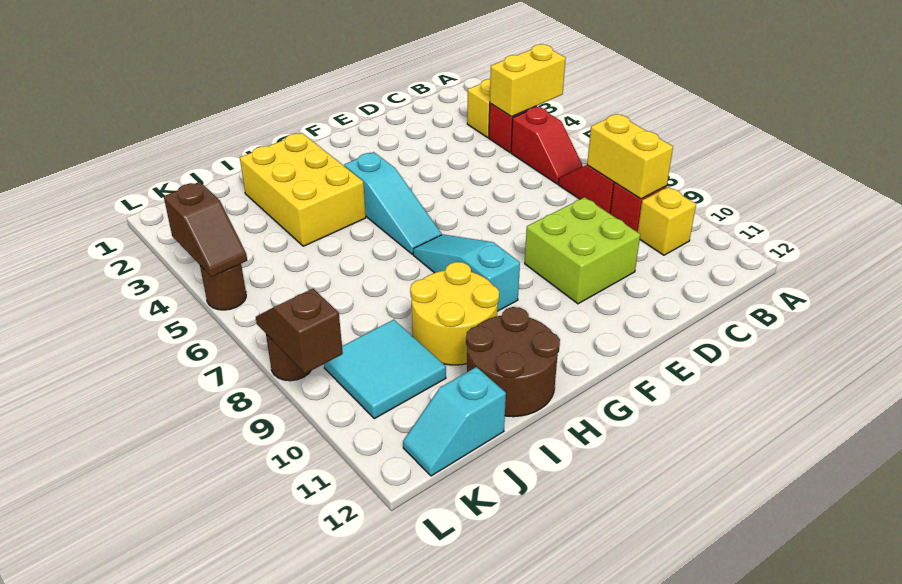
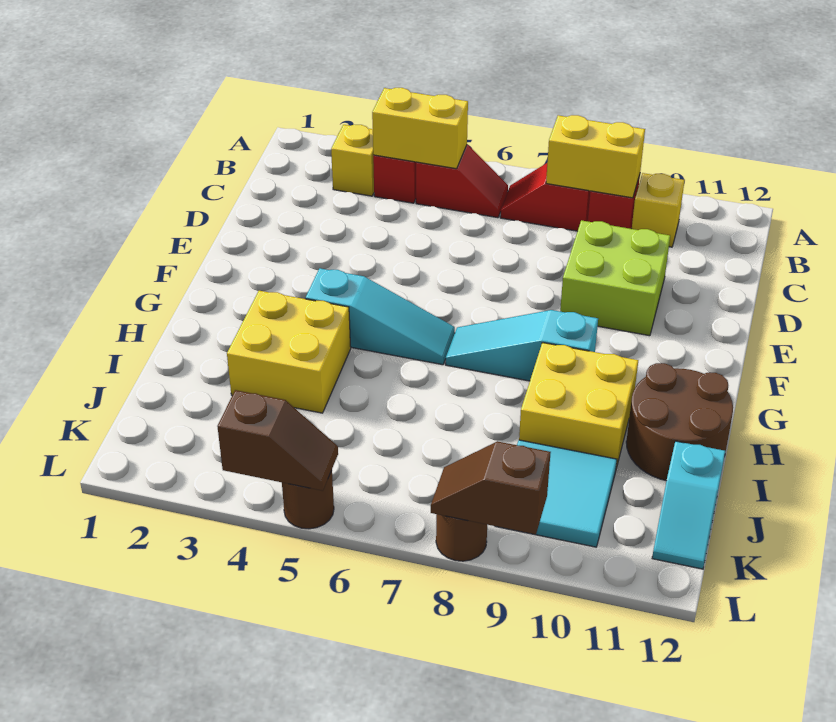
yellow brick A4:B4 level 2 -> yellow brick B4:B5 level 2
yellow brick H2:I4 level 1 -> yellow brick H3:I4 level 1
yellow round brick H9:I10 level 1 -> yellow brick H9:I10 level 1

